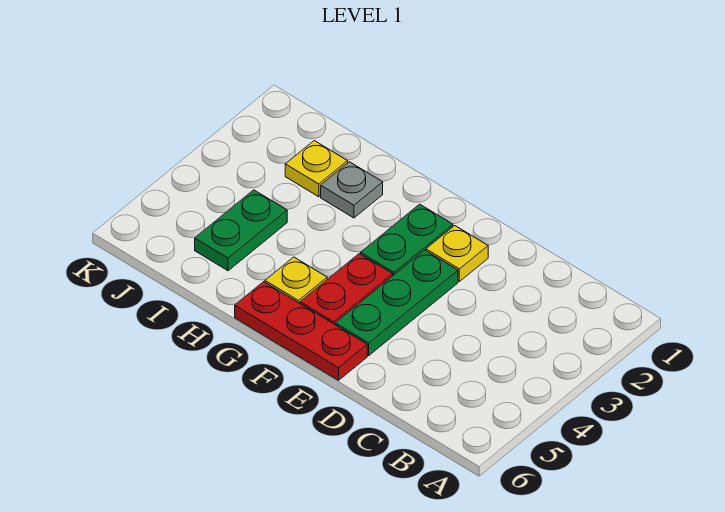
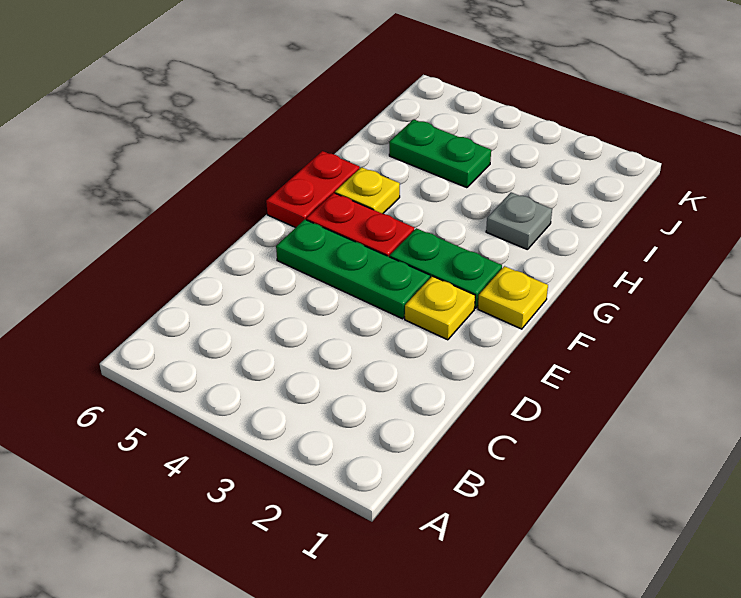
red plate E6:G6 level 1 -> red plate F6:G6 level 1
yellow plate I2 level 1 -> yellow plate F1 level 1

